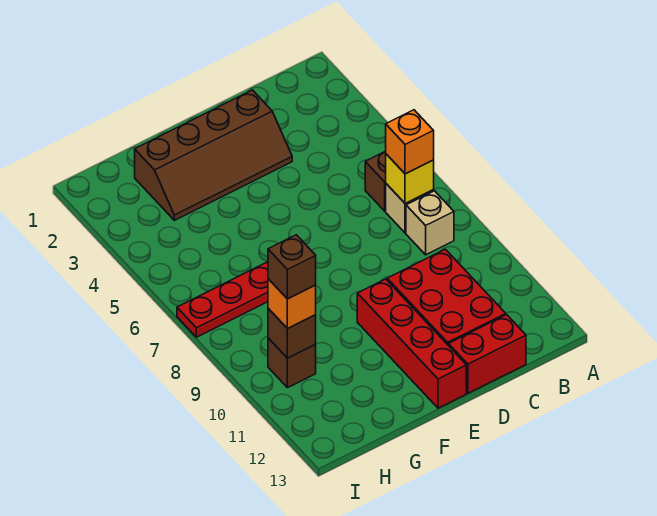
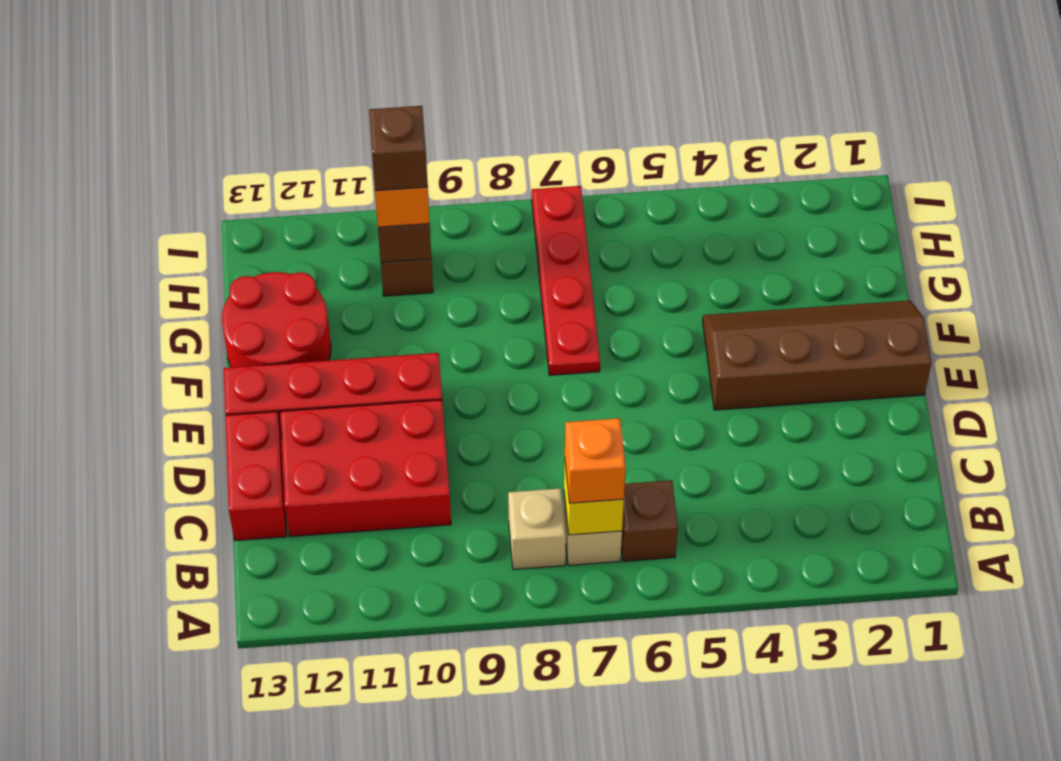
brown slope D2:G3 level 1 top 2 -> brown slope E1:F4 level 1 top E
none -> red round brick F12:G13 level 1

